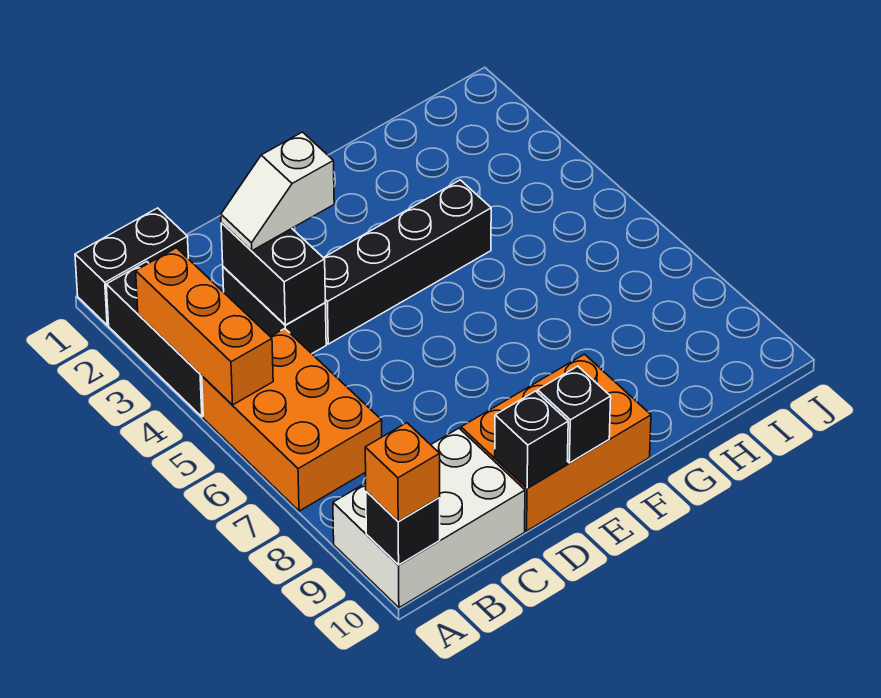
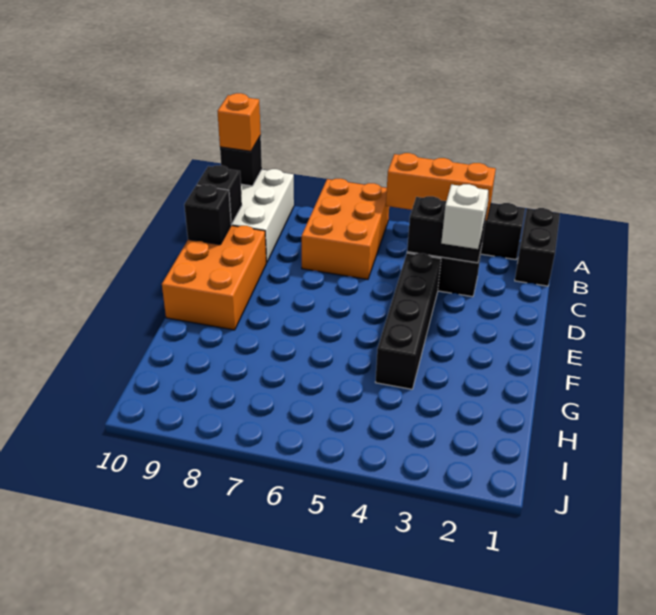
orange brick A5:B7 level 1 -> orange brick A6:C7 level 1
black brick E10 level 2 -> black brick C10 level 2

